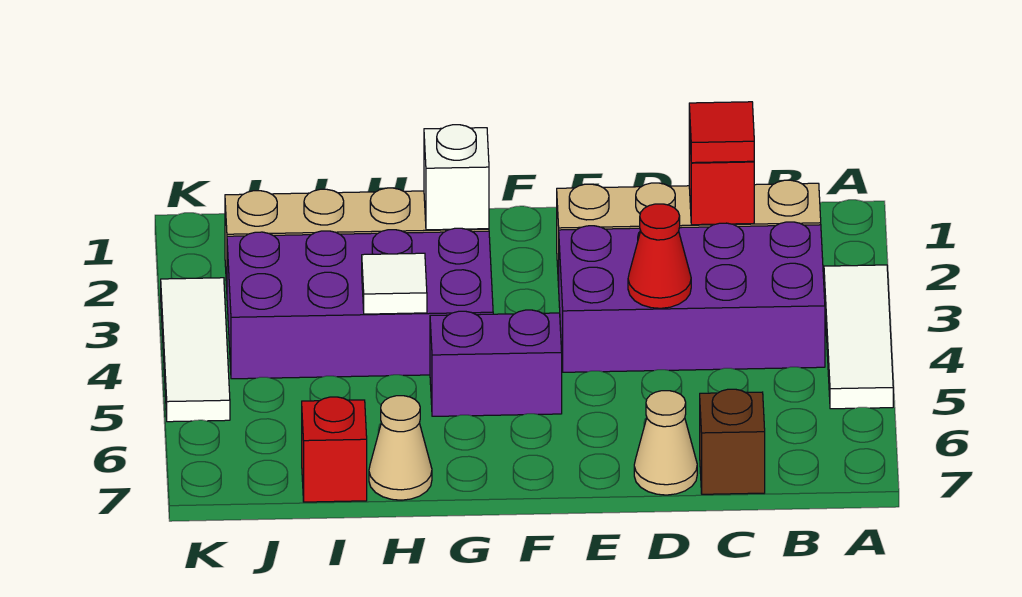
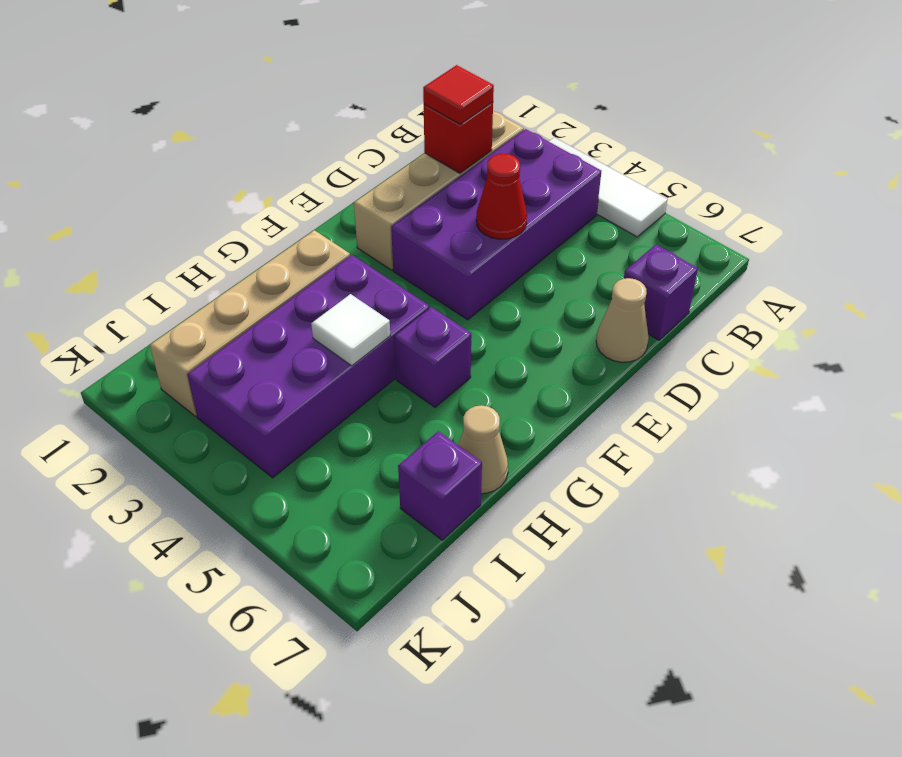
brown brick C7 level 1 -> purple brick C7 level 1
purple brick F5:G5 level 1 -> purple brick G5 level 1
white brick G2 level 2 -> none
red brick I7 level 1 -> purple brick I7 level 1
white tile K3:K5 level 1 -> none

